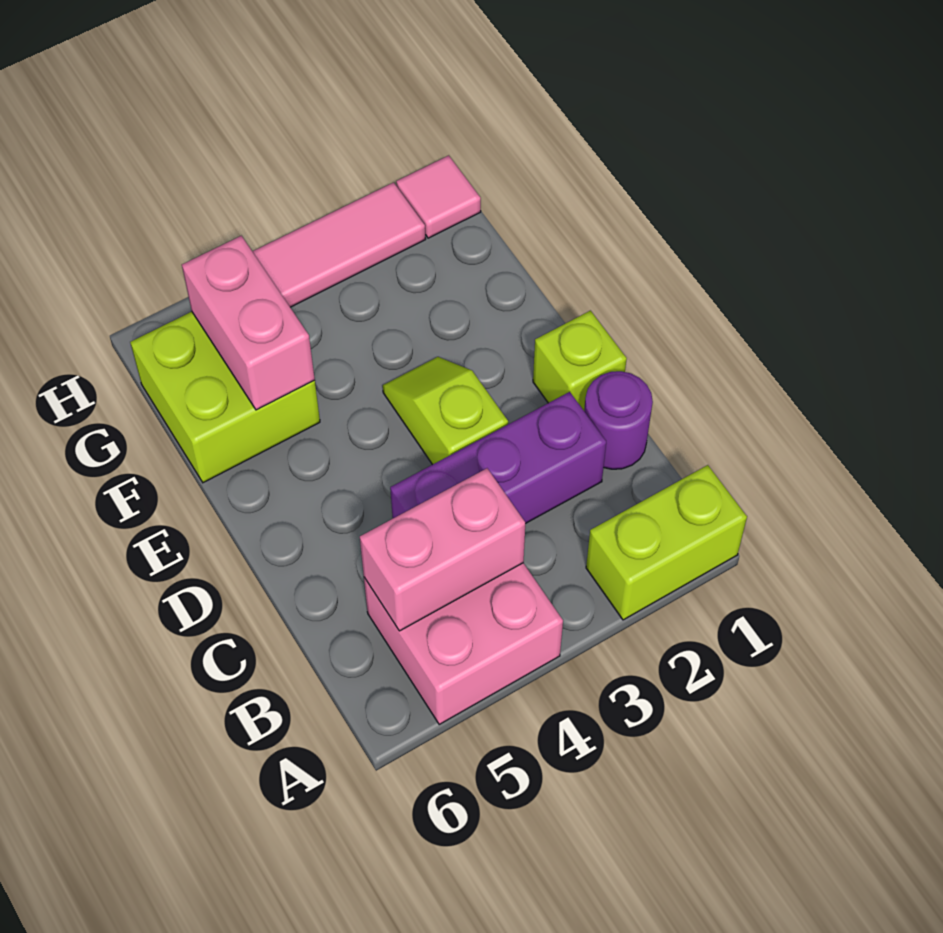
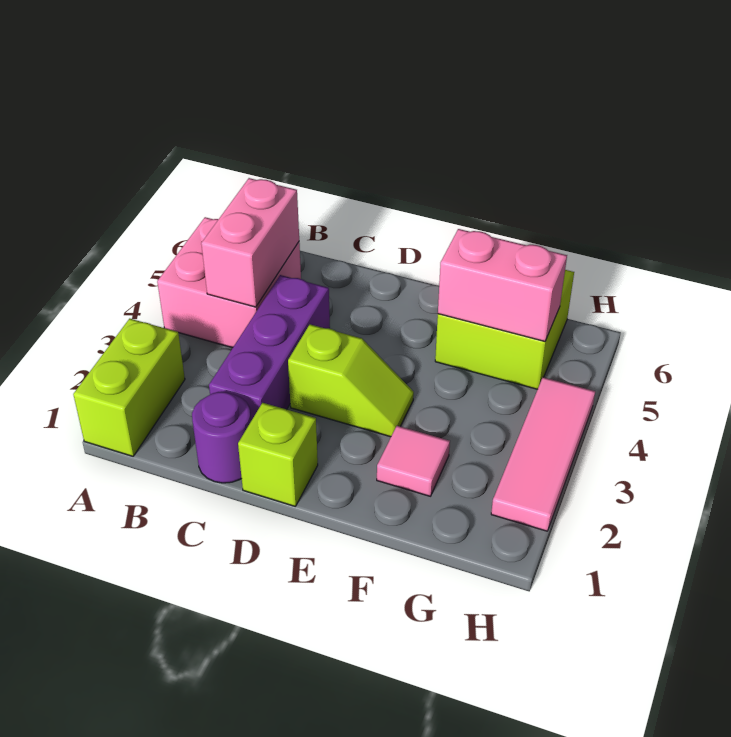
pink tile H1 level 1 -> pink tile F2 level 1

